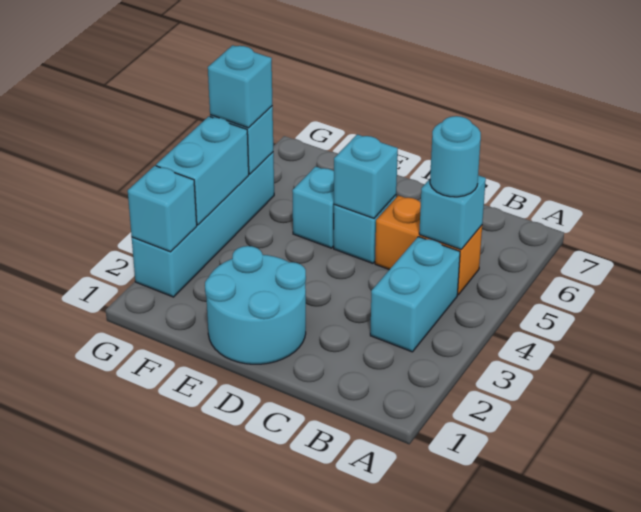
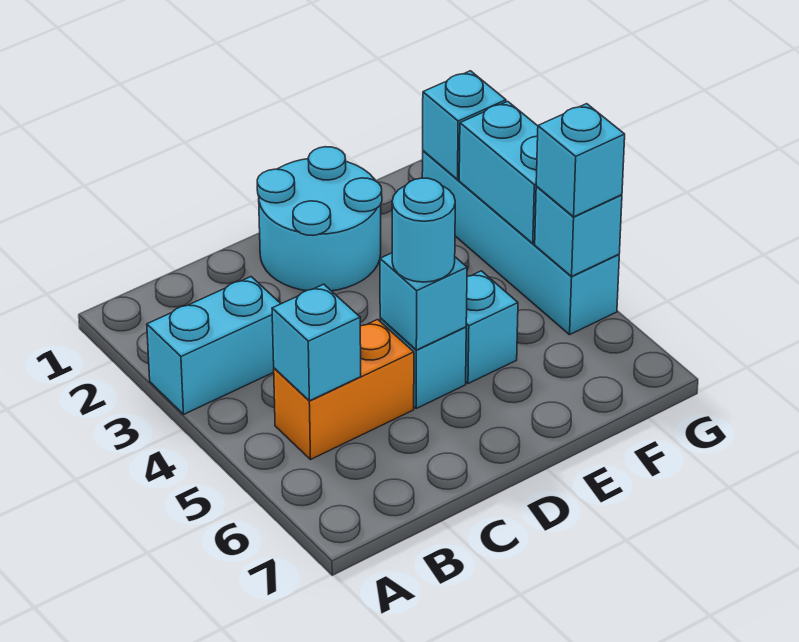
cyan brick B3:B4 level 1 -> cyan brick A3:B3 level 1
cyan round brick B5 level 3 -> cyan round brick D5 level 3

